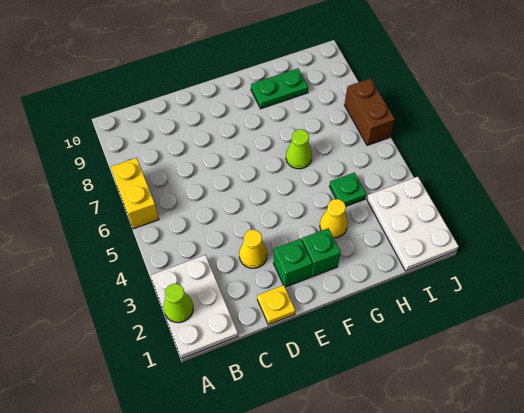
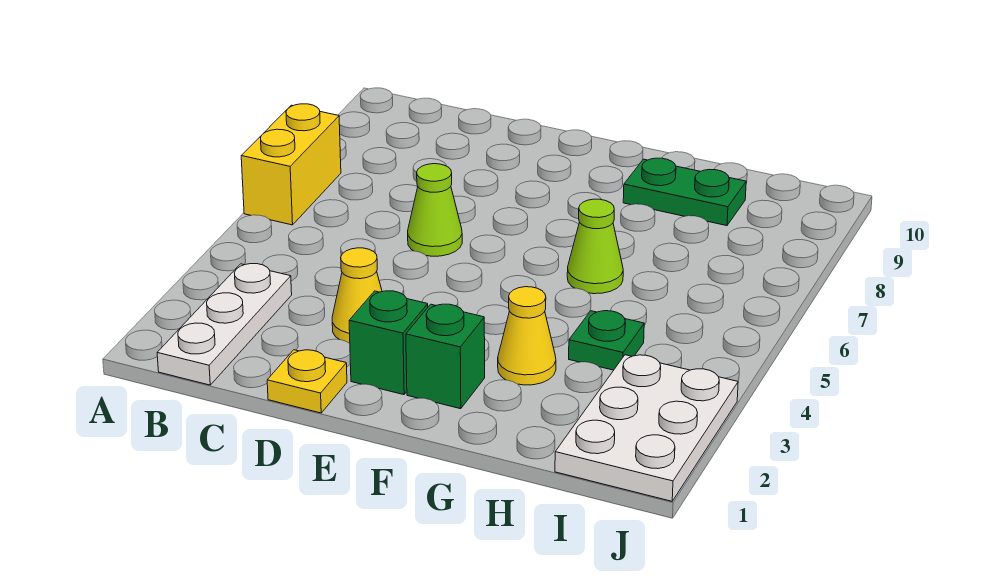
white plate A1:B3 level 1 -> white plate B1:B3 level 1
lime cone A2 level 2 -> lime cone D6 level 1
brown brick J6:J7 level 1 -> none

